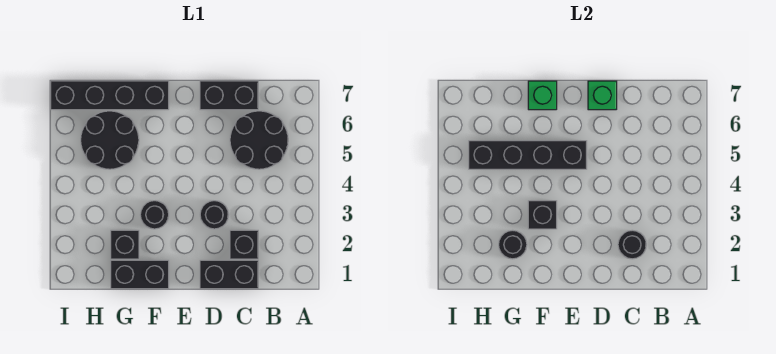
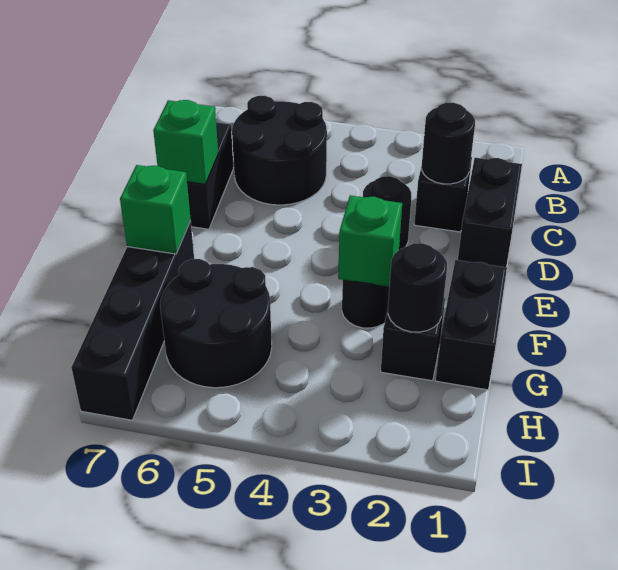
black brick E5:H5 level 2 -> none
black brick F3 level 2 -> green brick F3 level 2

